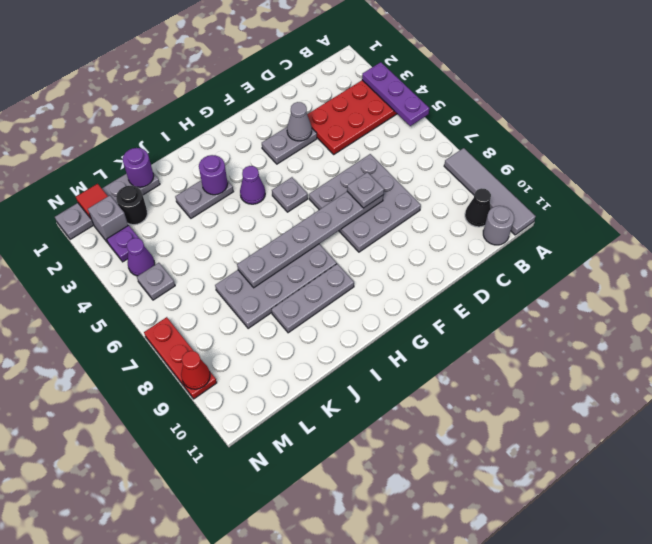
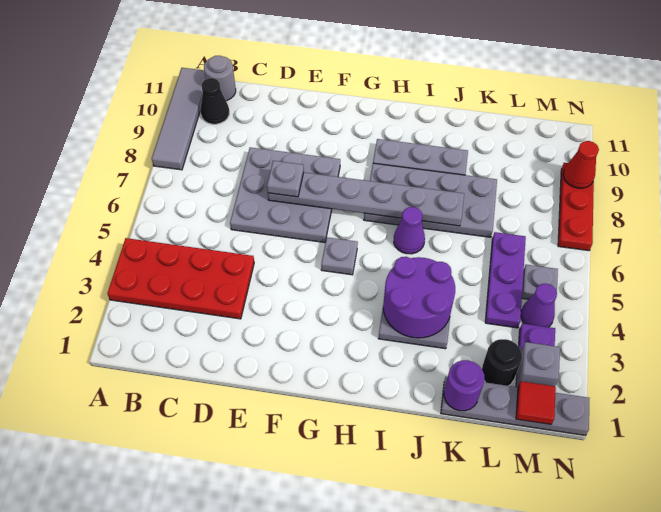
purple plate A3:A5 level 2 -> purple plate L4:L6 level 1
grey plate E3:F3 level 1 -> none
grey cone E3 level 2 -> none
purple cone H4 level 1 -> purple cone I6 level 1
purple round brick I3 level 2 -> purple round brick I3:J4 level 2

